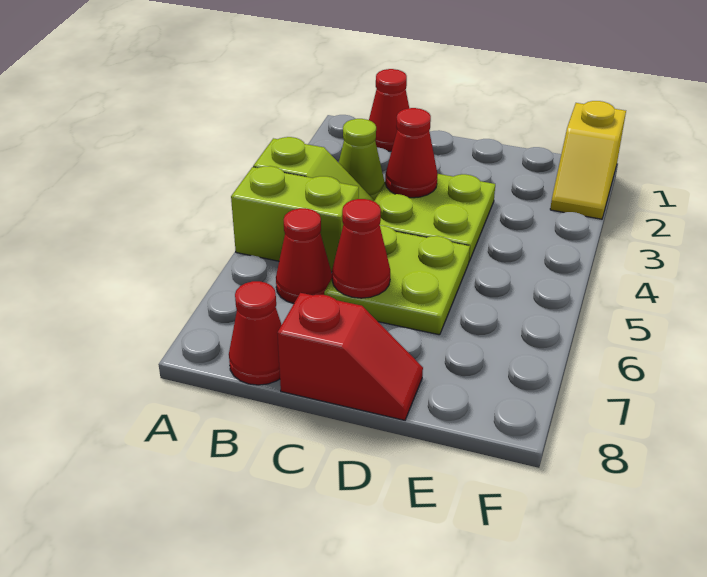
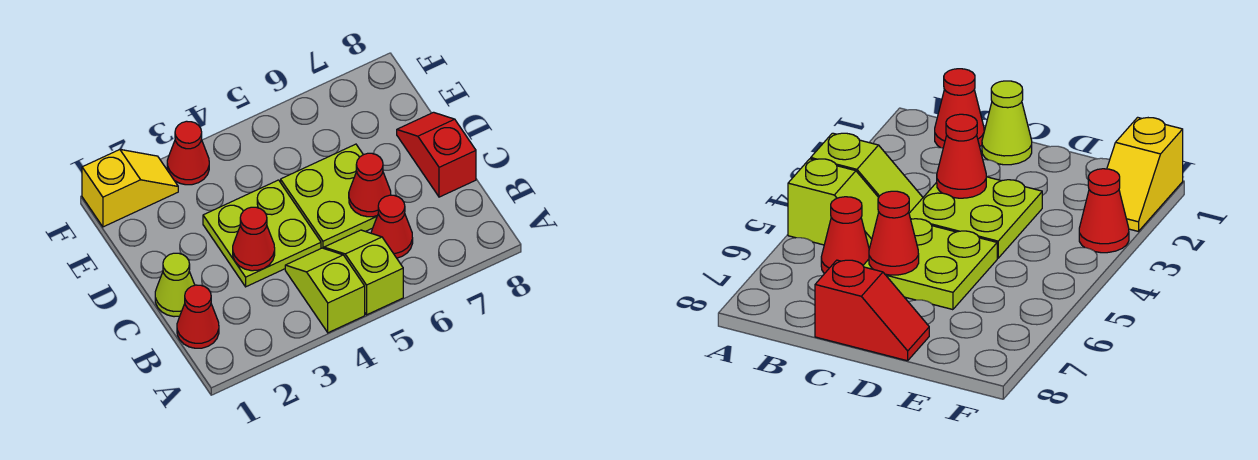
lime brick A5:B5 level 1 -> lime slope A5:B5 level 1 top A
lime cone B3 level 1 -> lime cone C1 level 1
red cone B8 level 1 -> red cone F3 level 1

